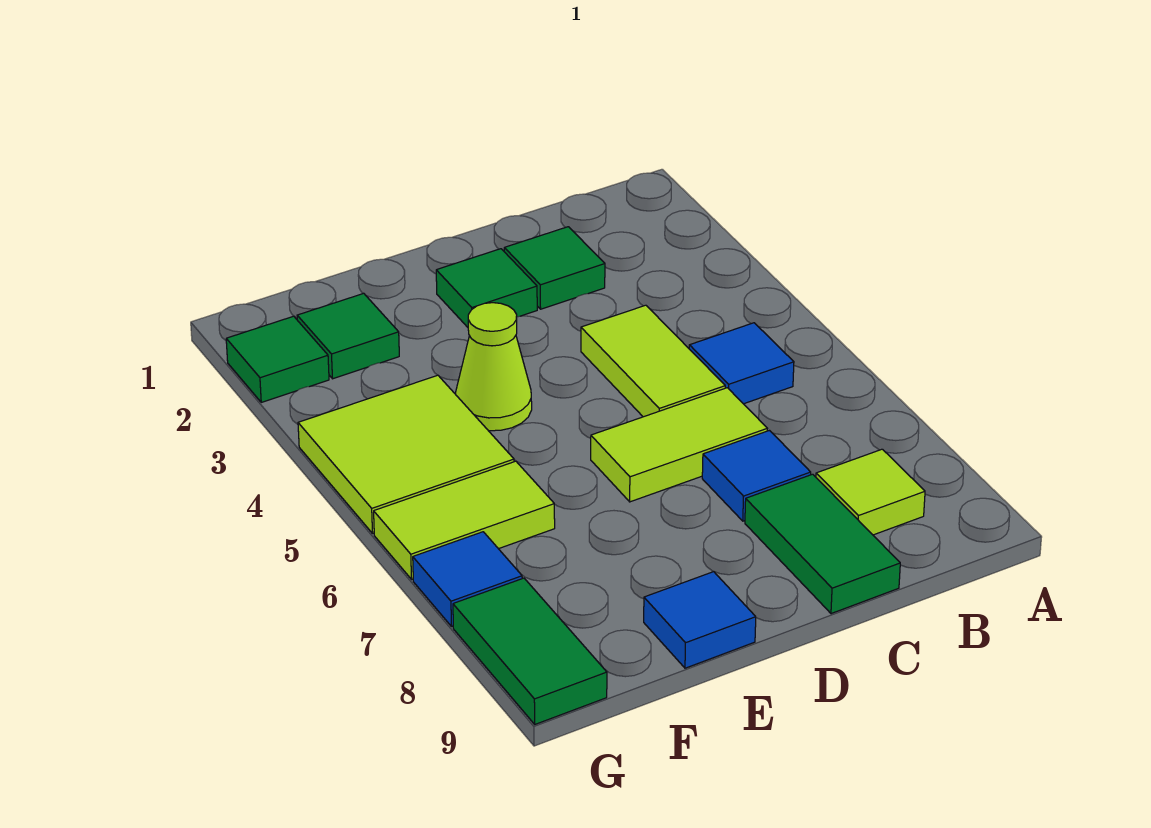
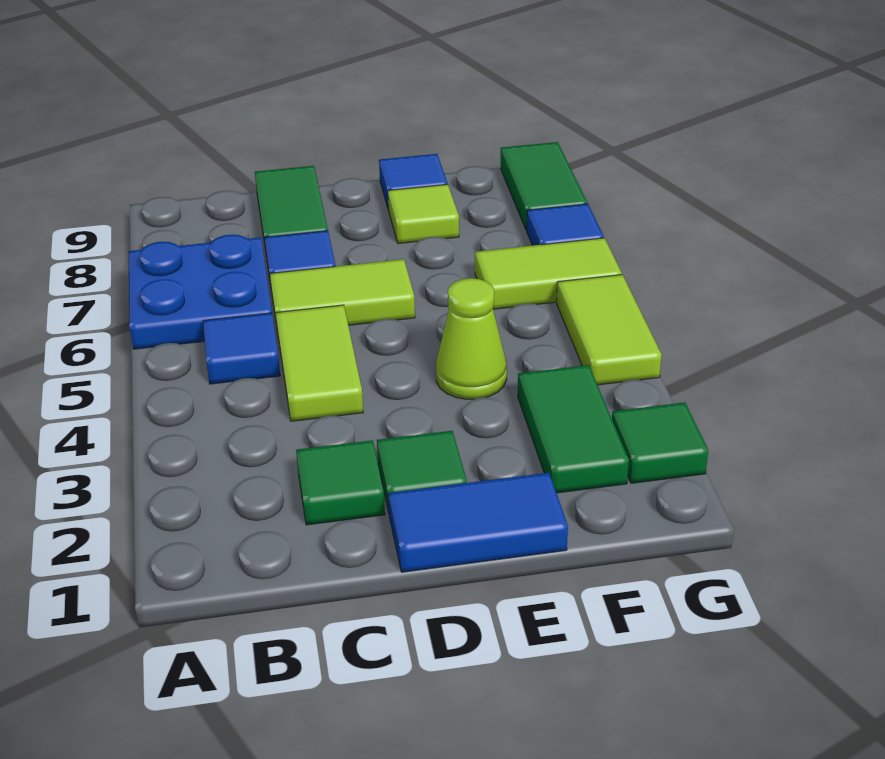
none -> blue plate A6:B7 level 1
lime tile B8 level 1 -> lime tile E8 level 1
none -> blue tile D1:E1 level 1
green tile F2 level 1 -> green tile F2:F3 level 1
lime tile F4:G5 level 1 -> lime tile G4:G5 level 1

